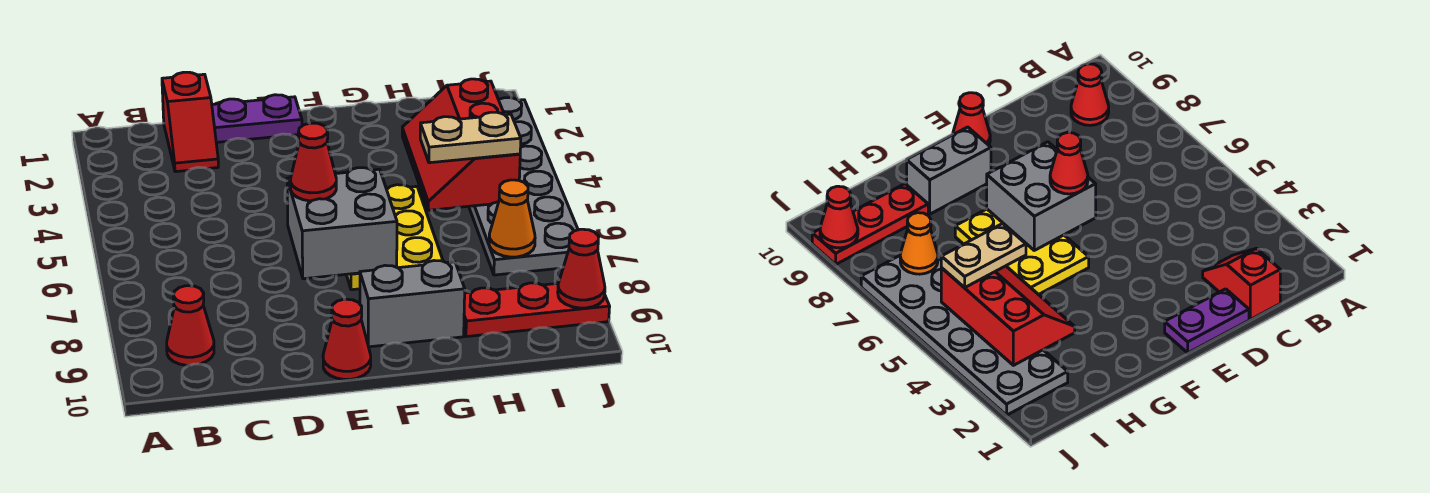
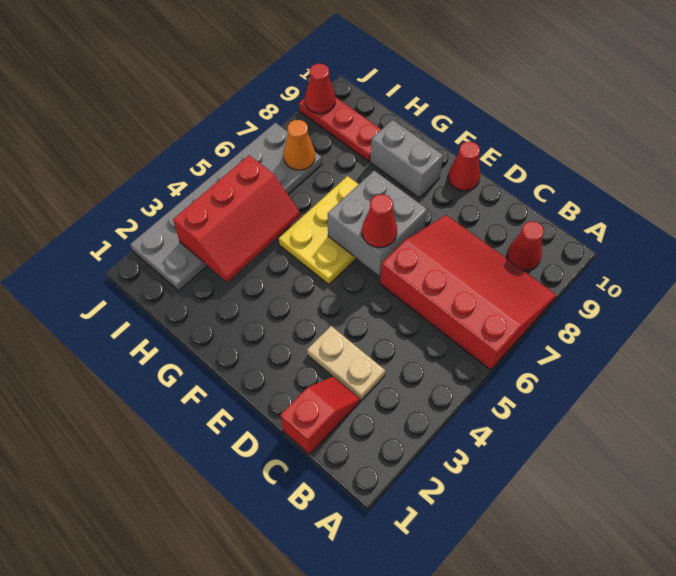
none -> red slope A6:D8 level 1 top 6
purple plate D1:E1 level 1 -> none
tan plate H5:I5 level 3 -> tan plate C3:D3 level 1

